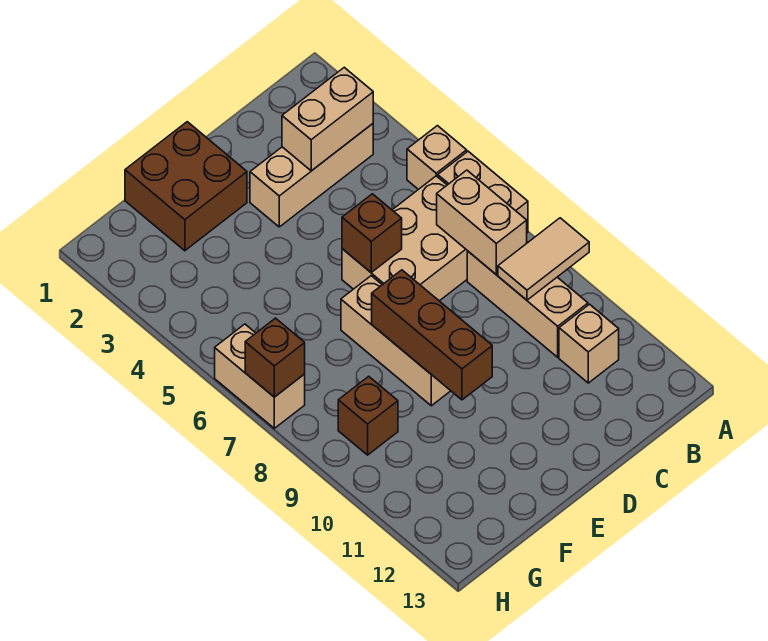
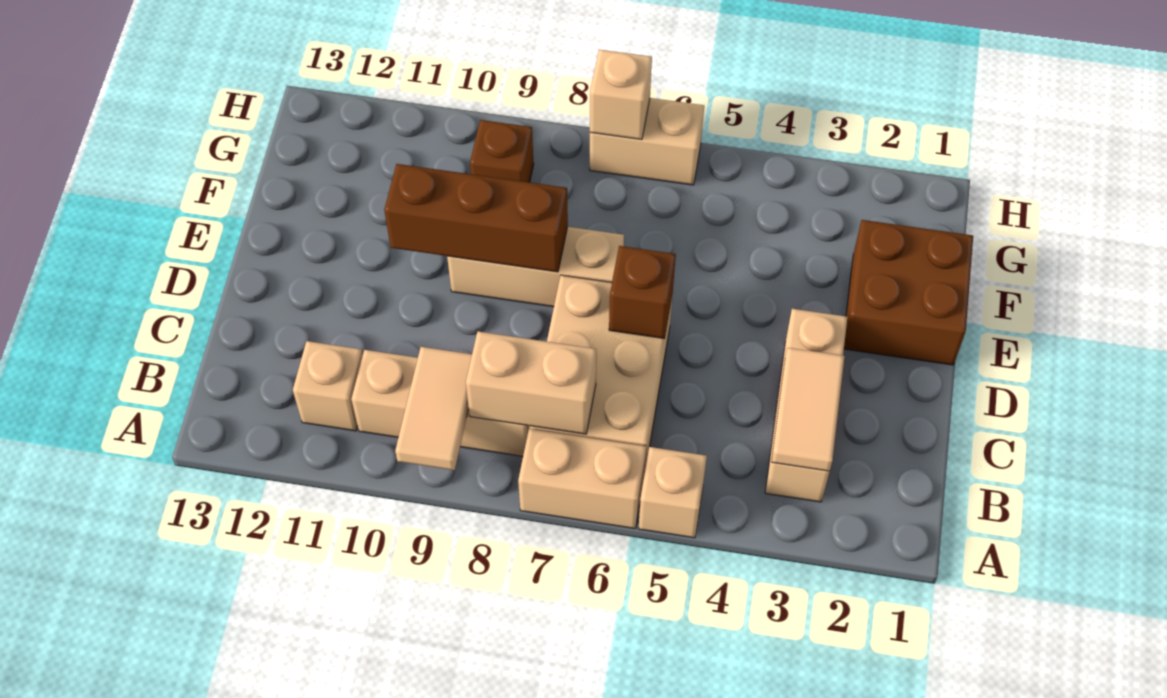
tan brick B3:C3 level 2 -> tan tile B3:C3 level 2
brown brick H7 level 2 -> tan brick H7 level 2

